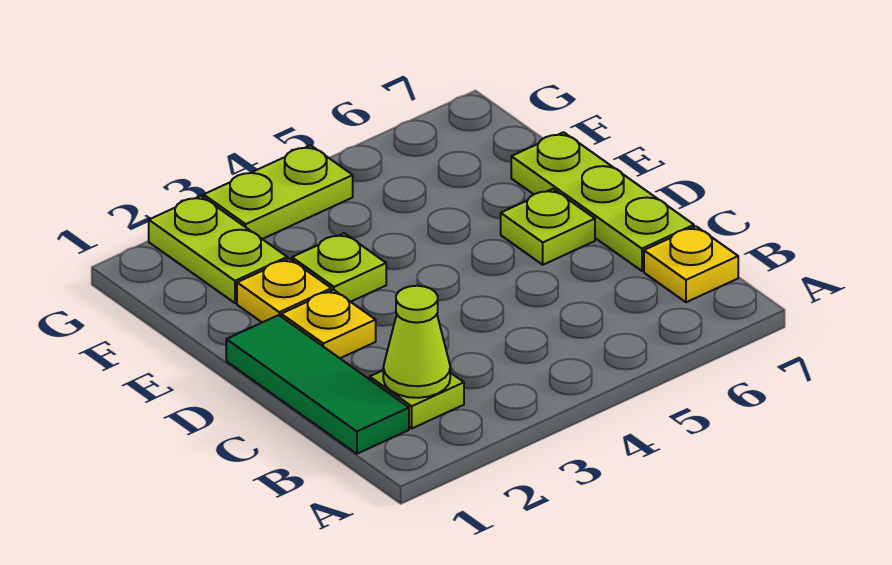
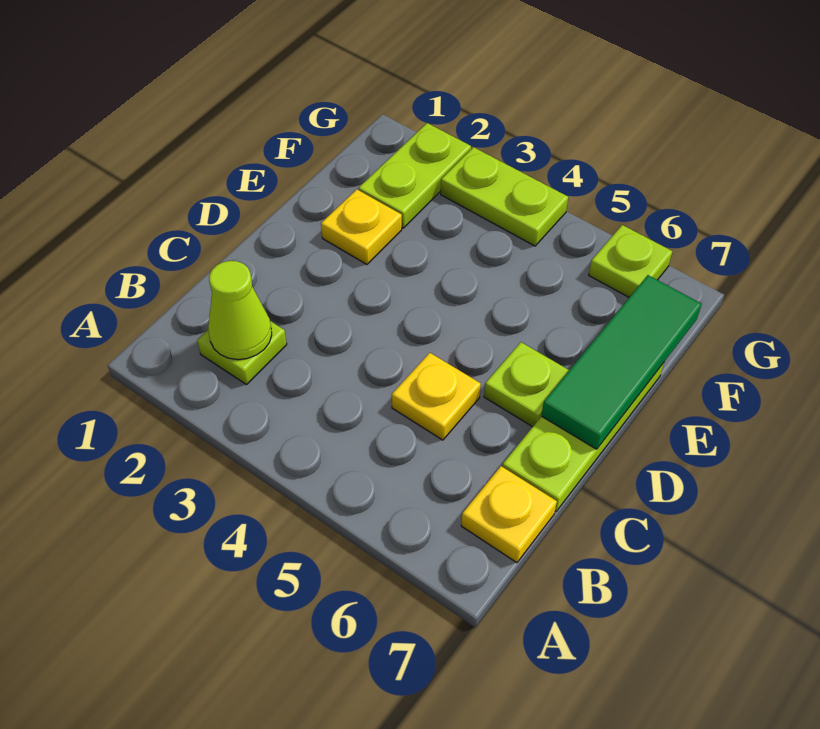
green tile B1:D1 level 1 -> green tile D7:F7 level 2
yellow plate D2 level 1 -> yellow plate C5 level 1
lime plate E3 level 1 -> lime plate G6 level 1

